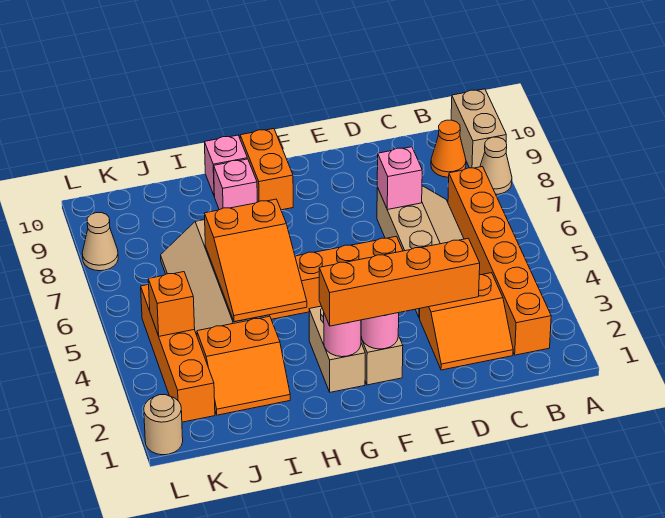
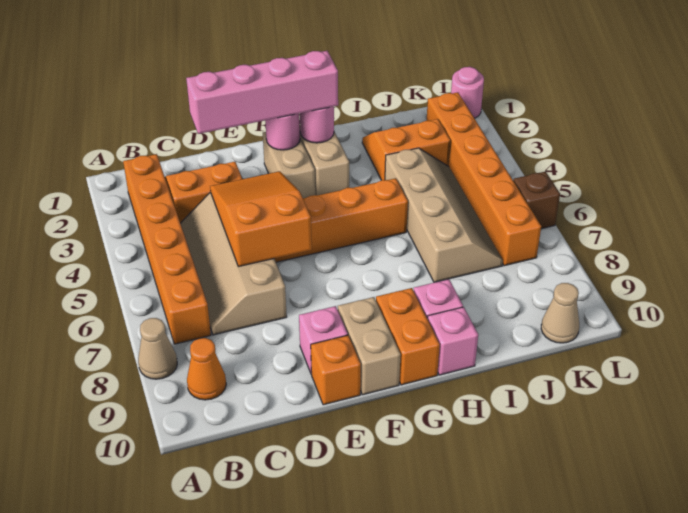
tan brick A9:A10 level 1 -> tan brick F9:F10 level 1
orange brick D2:G2 level 3 -> pink brick D2:G2 level 3
pink brick D7 level 2 -> pink brick E9 level 1
orange slope H4:I6 level 2 top 6 -> orange slope D4:E6 level 2 top 6
orange brick K2:K5 level 1 -> orange brick K2:K7 level 1
orange brick K4 level 2 -> orange brick E10 level 1
tan round brick L1 level 1 -> pink round brick L1 level 1
none -> brown brick L6 level 1
tan cone L8 level 1 -> tan cone K10 level 1

